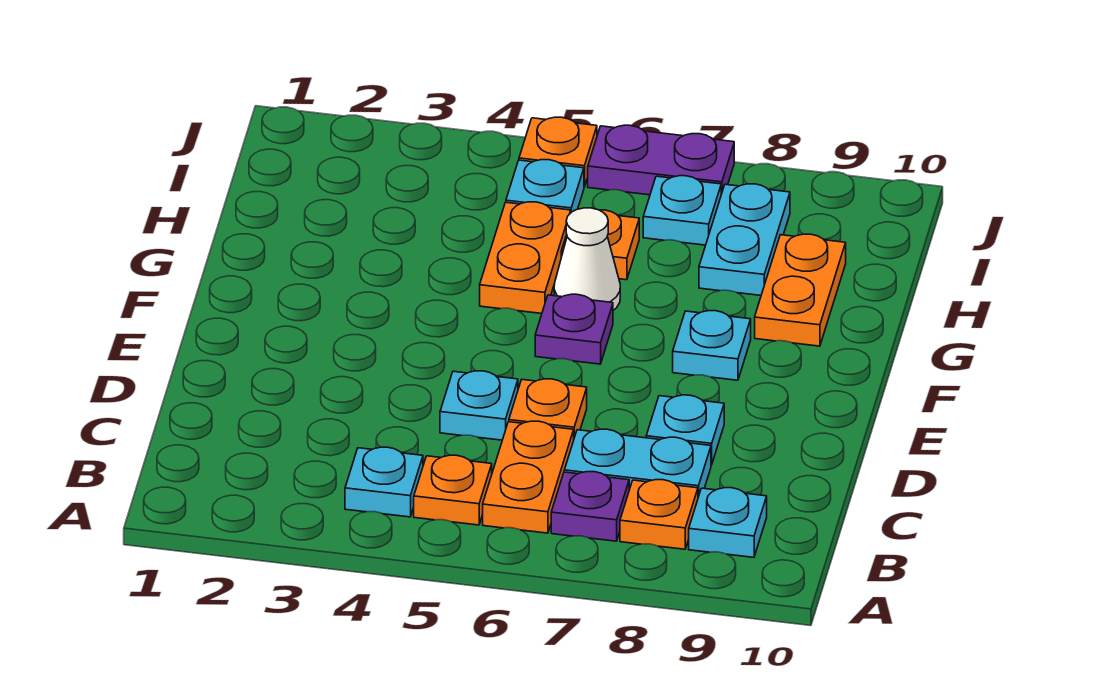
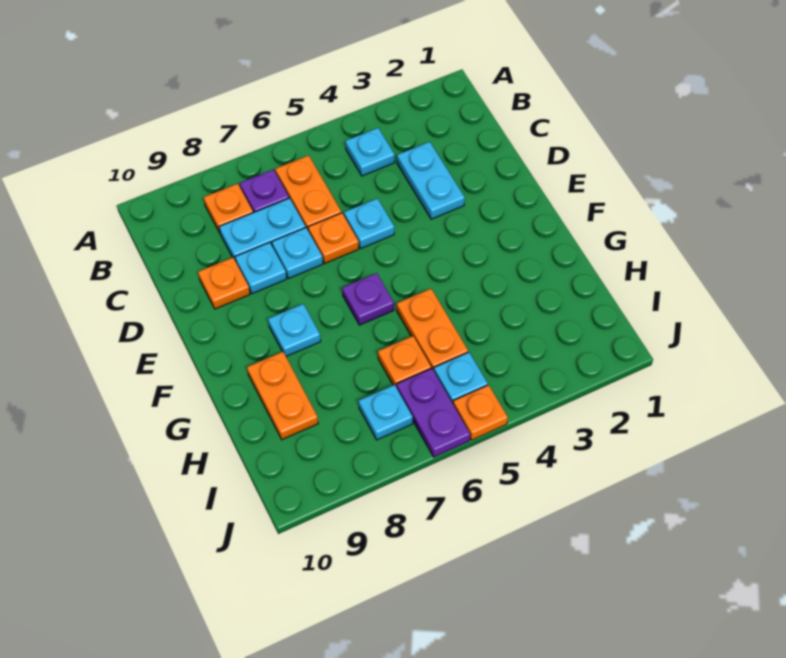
orange plate B5 level 1 -> orange plate D9 level 1
cyan plate B9 level 1 -> cyan plate D7 level 1
white cone G6 level 1 -> none
cyan plate H8:I8 level 1 -> cyan plate C3:D3 level 1
purple plate J6:J7 level 1 -> purple plate I6:J6 level 1

